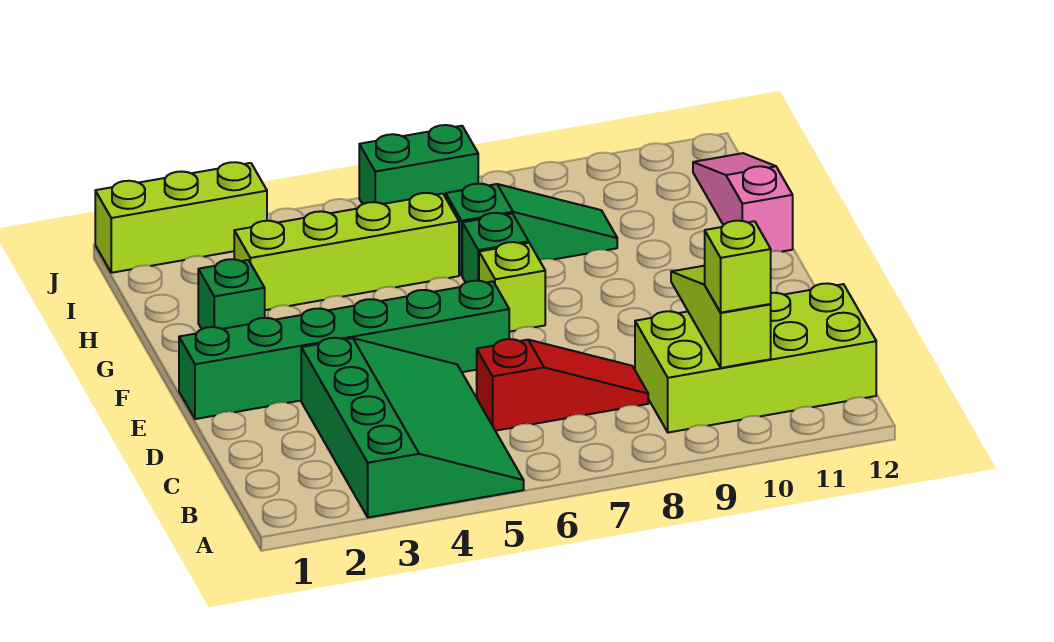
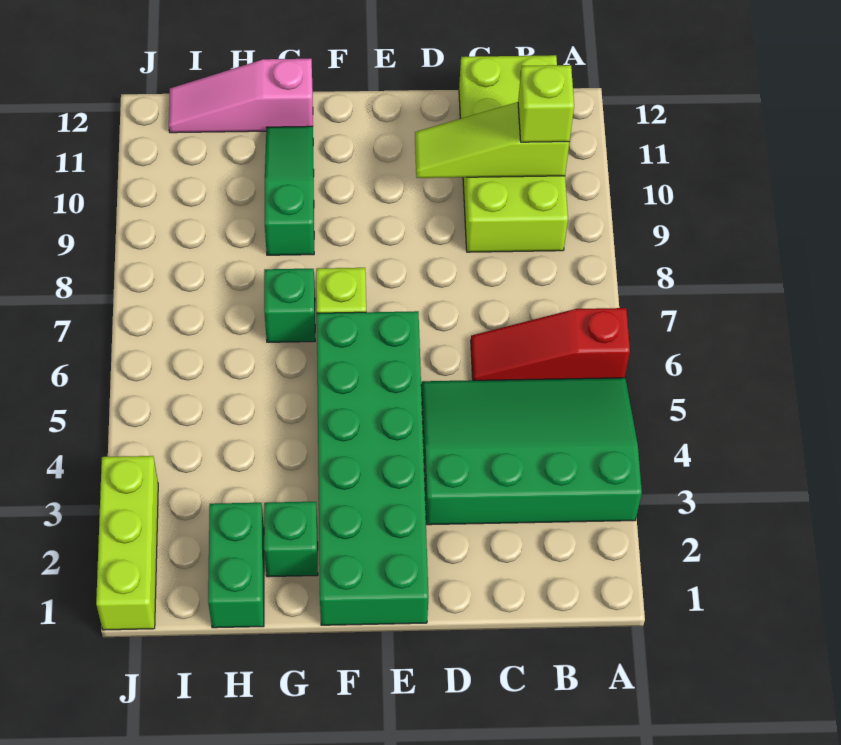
red slope C6:C8 level 1 top 6 -> red slope A6:C6 level 1 top A
green brick E1:E6 level 1 -> green brick E1:F6 level 1
lime brick H3:H6 level 1 -> none
green slope H7:H9 level 1 top 7 -> green slope G9:G11 level 1 top 9
green brick J6:J7 level 1 -> green brick H1:H2 level 1

